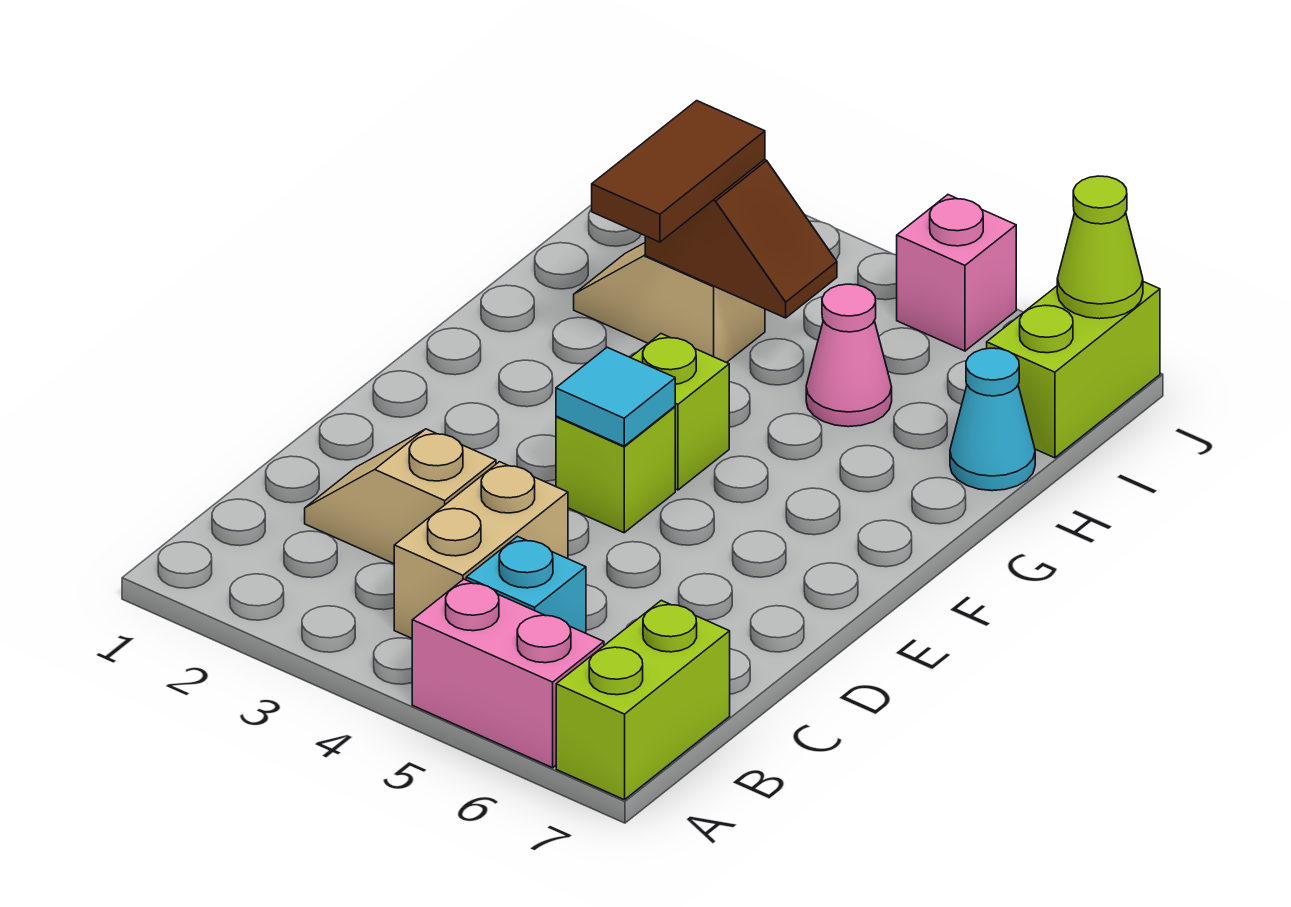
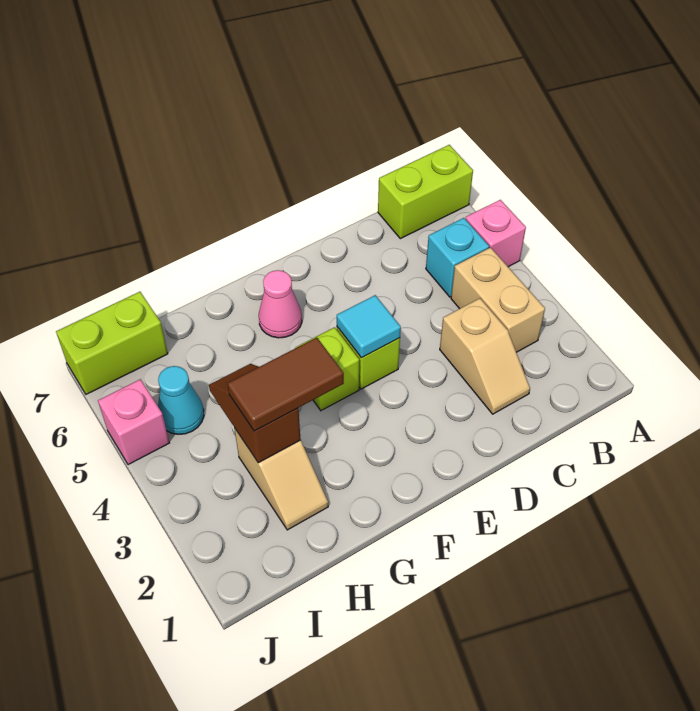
pink brick A5:A6 level 1 -> pink brick A5 level 1
tan brick B4:C4 level 1 -> tan brick B3:B4 level 1
pink cone H5 level 1 -> pink cone F6 level 1
cyan cone H7 level 1 -> cyan cone I5 level 1
lime cone J7 level 2 -> none

